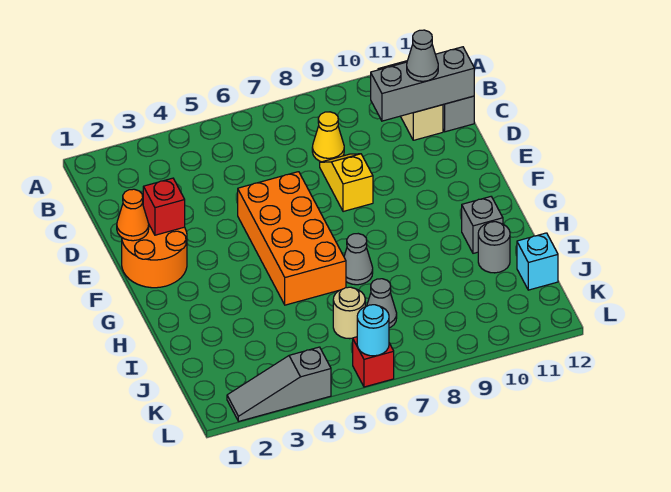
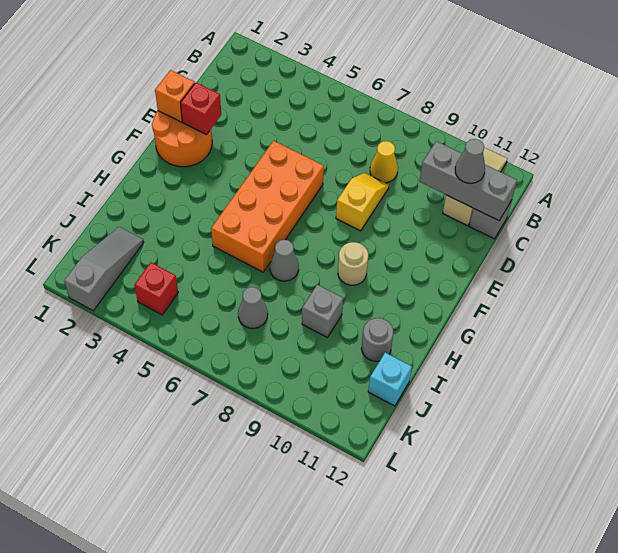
orange cone E1 level 2 -> orange brick E1 level 2
grey brick H11 level 1 -> grey brick I9 level 1
tan round brick J6 level 1 -> tan round brick G9 level 1
grey slope L2:L4 level 1 top 4 -> grey slope J2:L2 level 1 top L
red brick L6 level 1 -> red brick K4 level 1
cyan round brick L6 level 2 -> none

